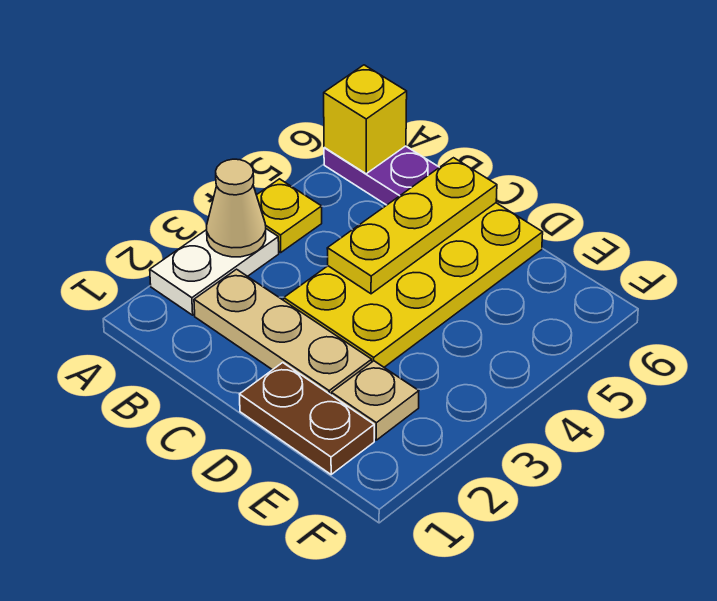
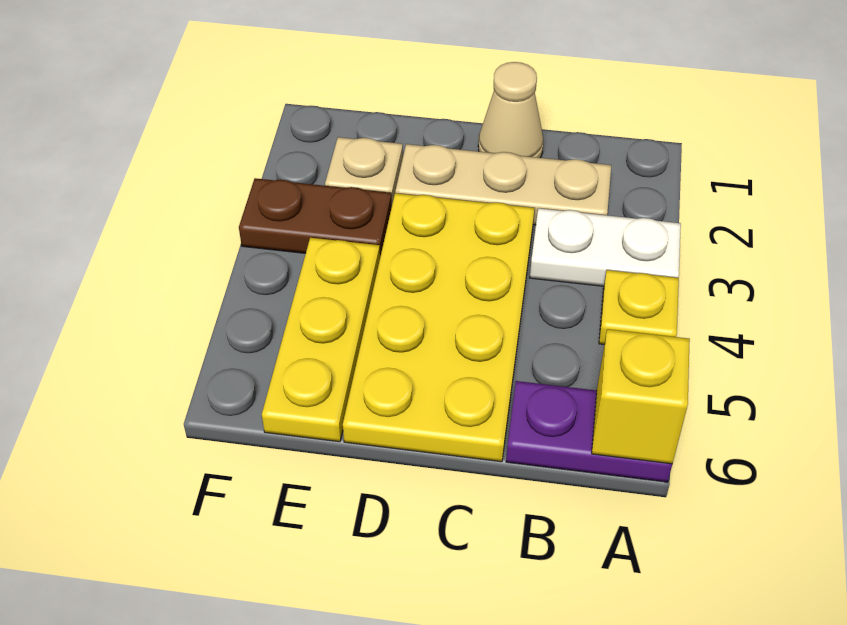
white plate A2:A3 level 1 -> white plate A3:B3 level 1
tan cone A3 level 2 -> tan cone C1 level 1
yellow plate C4:C6 level 2 -> yellow plate E4:E6 level 1
brown plate D1:E1 level 1 -> brown plate E3:F3 level 1

